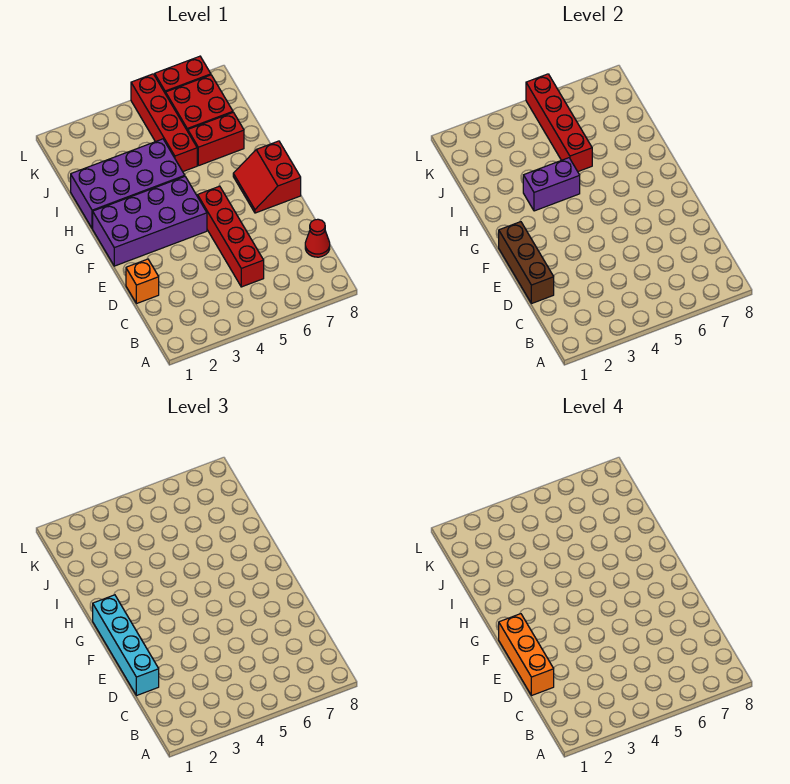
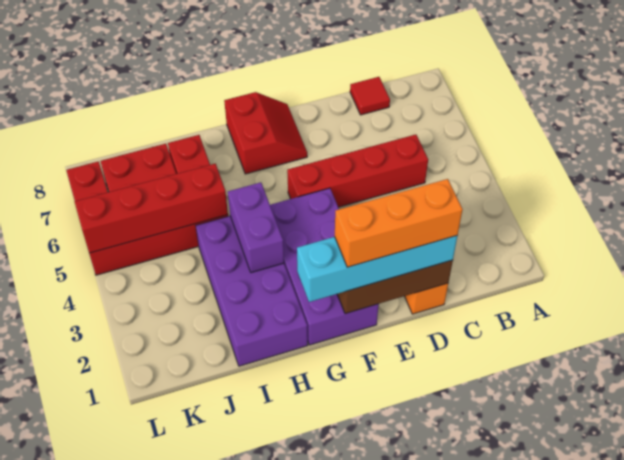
red cone C8 level 1 -> red tile C8 level 1
red slope F7:G8 level 1 top 8 -> red slope F7:G8 level 1 top G

